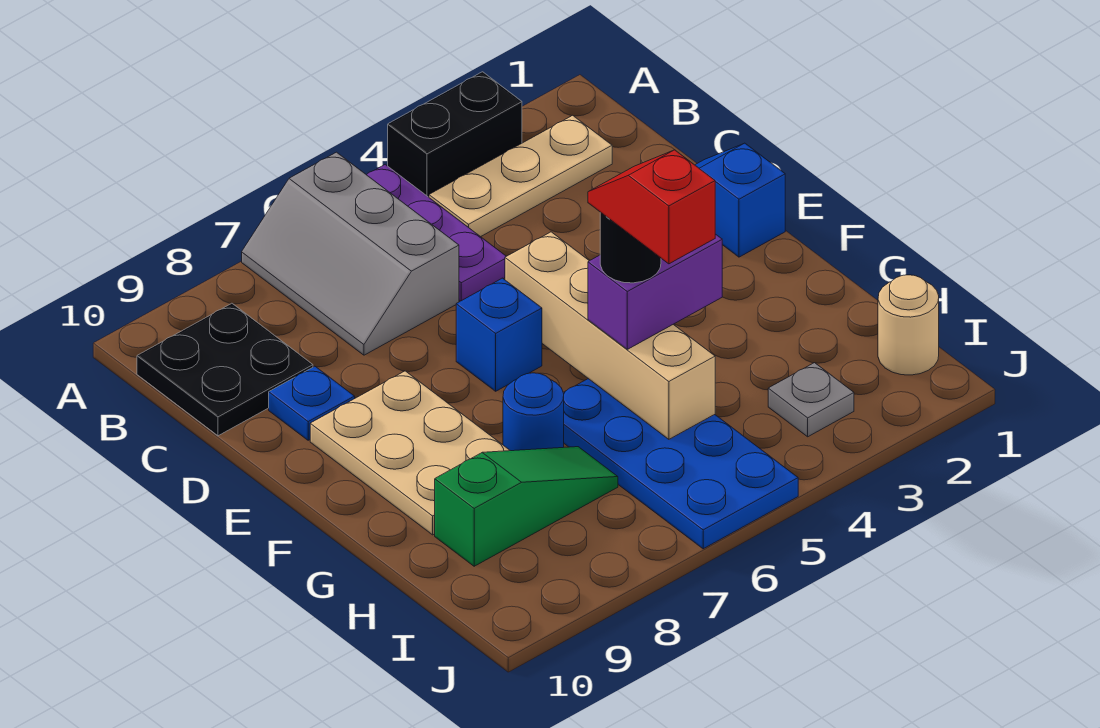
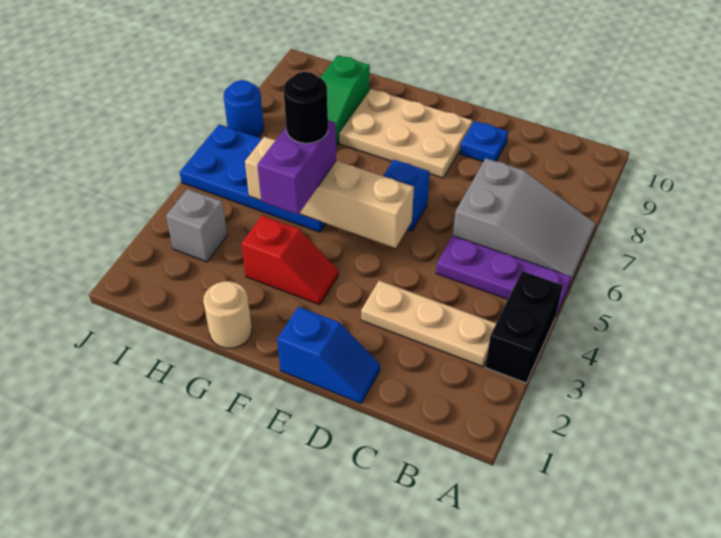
grey slope A6:C7 level 1 top 6 -> grey slope A6:C7 level 1 top C
tan plate B2:B4 level 1 -> tan plate B3:D3 level 1
black plate B9:C10 level 1 -> none
red slope G5:H5 level 5 top H -> red slope F3:G3 level 1 top G
blue round brick G7 level 1 -> blue round brick J7 level 1
tan round brick I1 level 1 -> tan round brick G1 level 1
grey plate I3 level 1 -> grey brick I3 level 1

